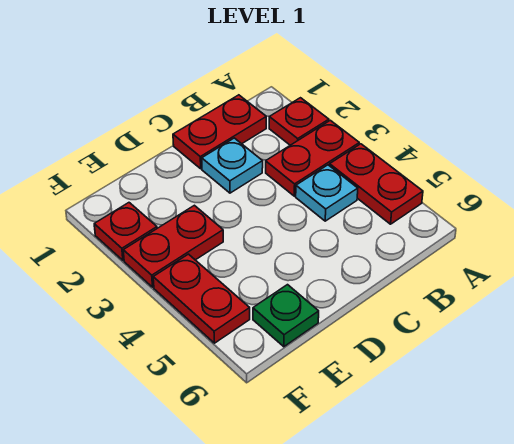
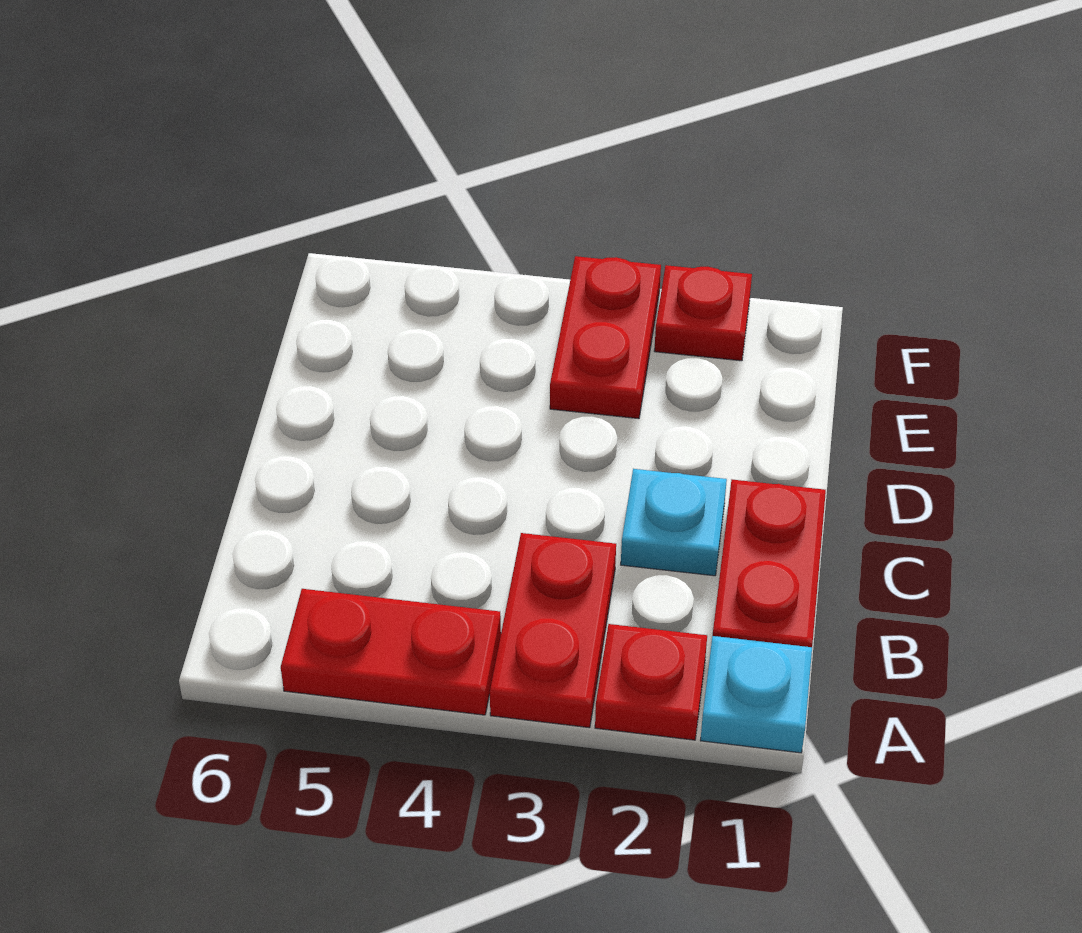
cyan plate B4 level 1 -> cyan plate A1 level 1
green plate E6 level 1 -> none
red plate F4:F5 level 1 -> none

